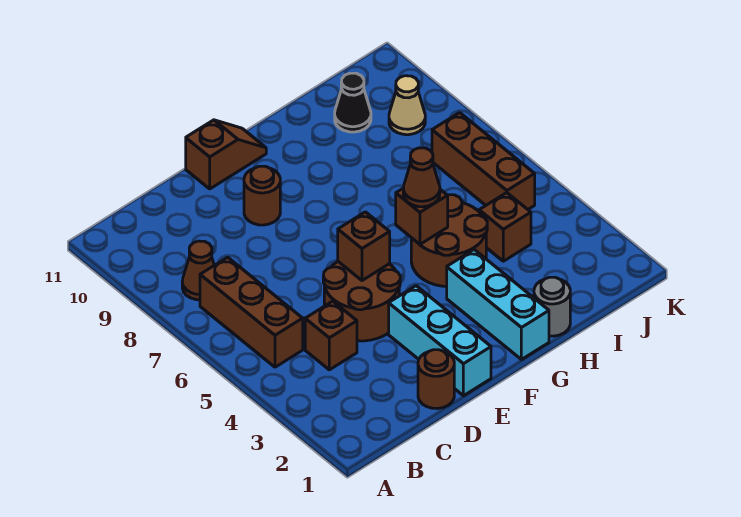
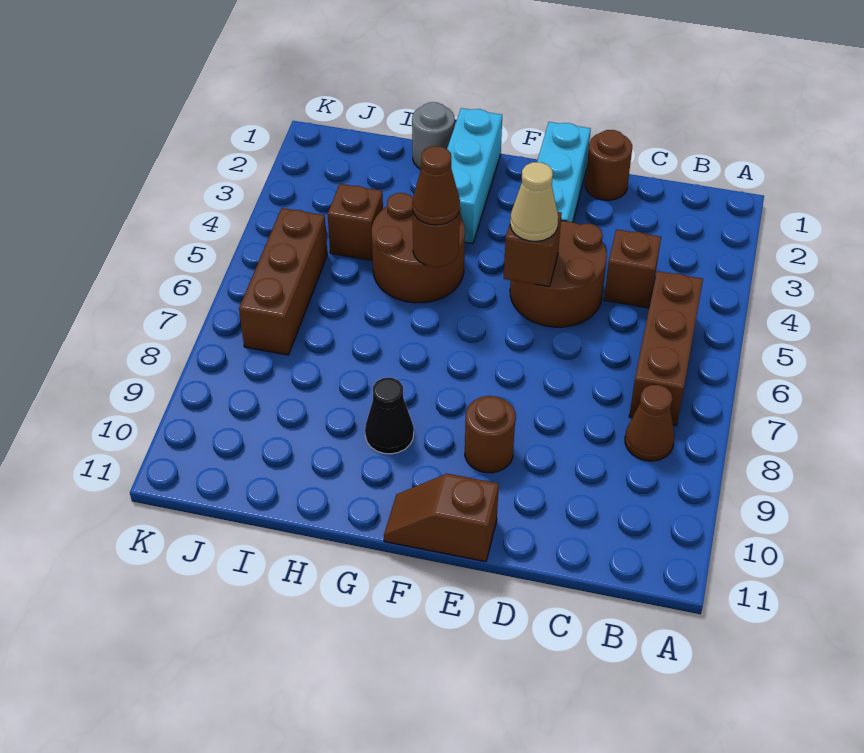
brown brick G5 level 2 -> brown round brick G5 level 2
black cone I10 level 1 -> black cone G9 level 1
tan cone J9 level 1 -> tan cone E5 level 3

